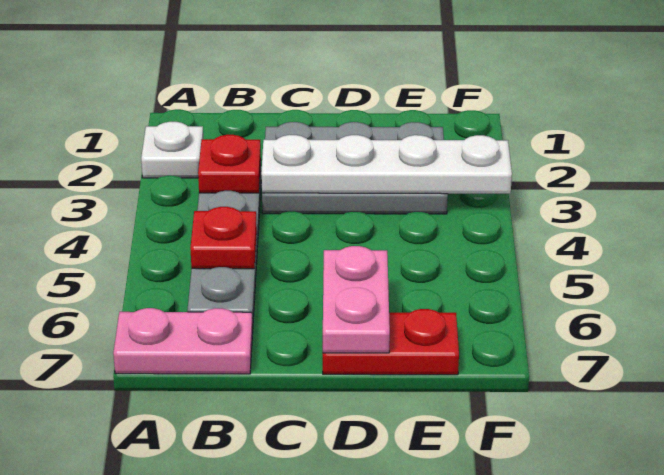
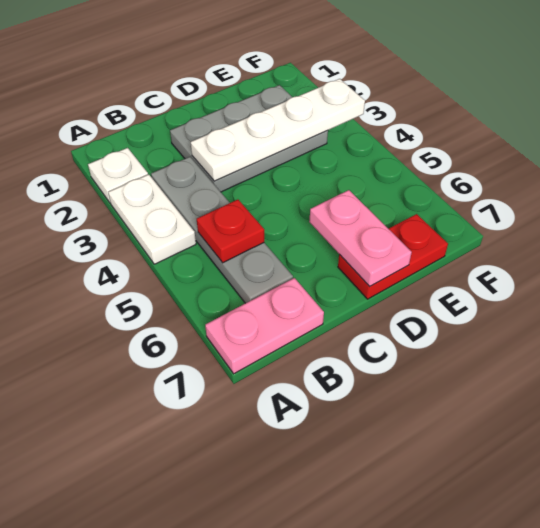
none -> white plate A3:A4 level 1
red plate B3 level 2 -> none

